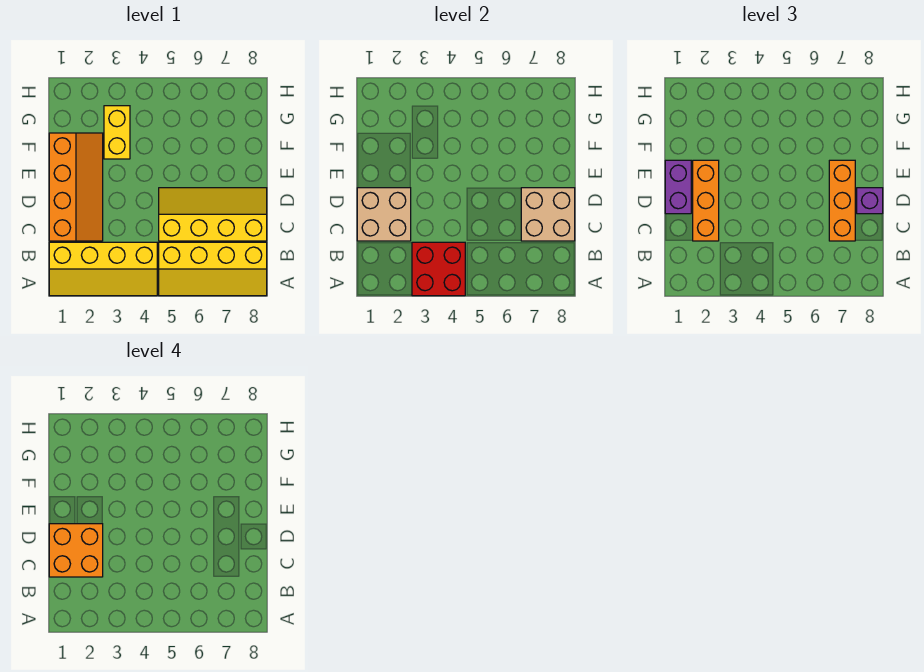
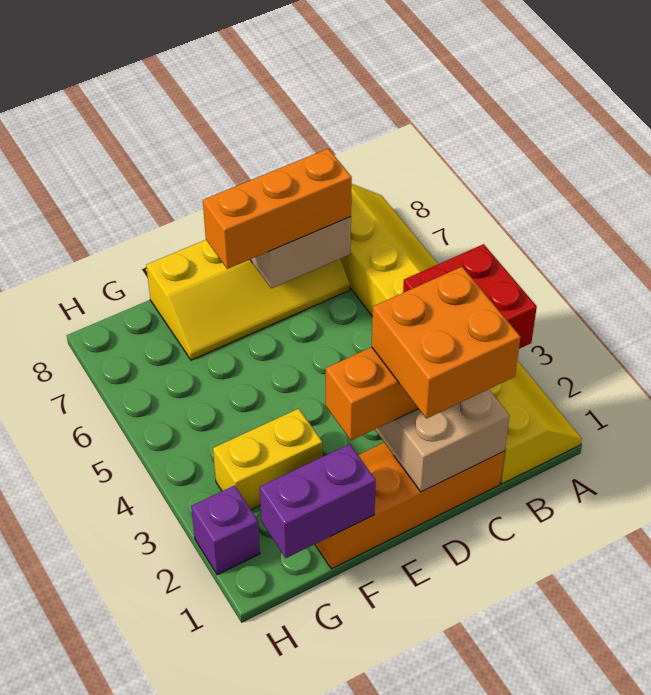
yellow slope C5:D8 level 1 top C -> yellow slope C7:F8 level 1 top 8
purple brick D1:E1 level 3 -> purple brick F1:G1 level 2
purple brick D8 level 3 -> purple brick H2 level 1

